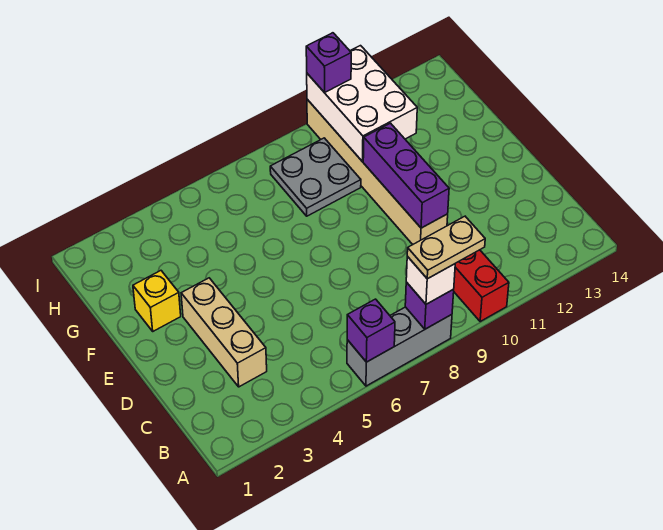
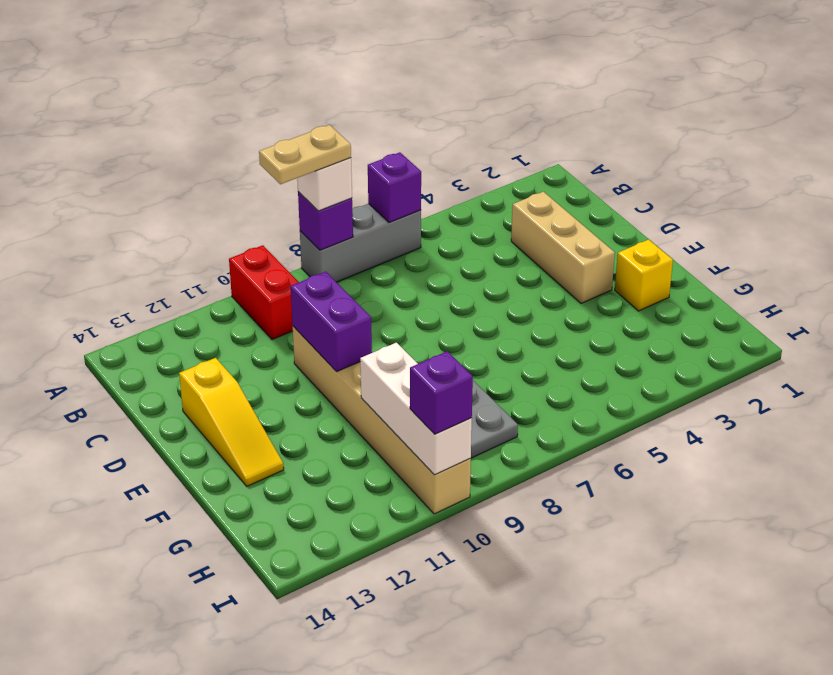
purple brick D10:F10 level 2 -> purple brick D10:E10 level 2
none -> yellow slope D13:F13 level 1 top D
white brick G10:I11 level 2 -> white brick G10:I10 level 2

